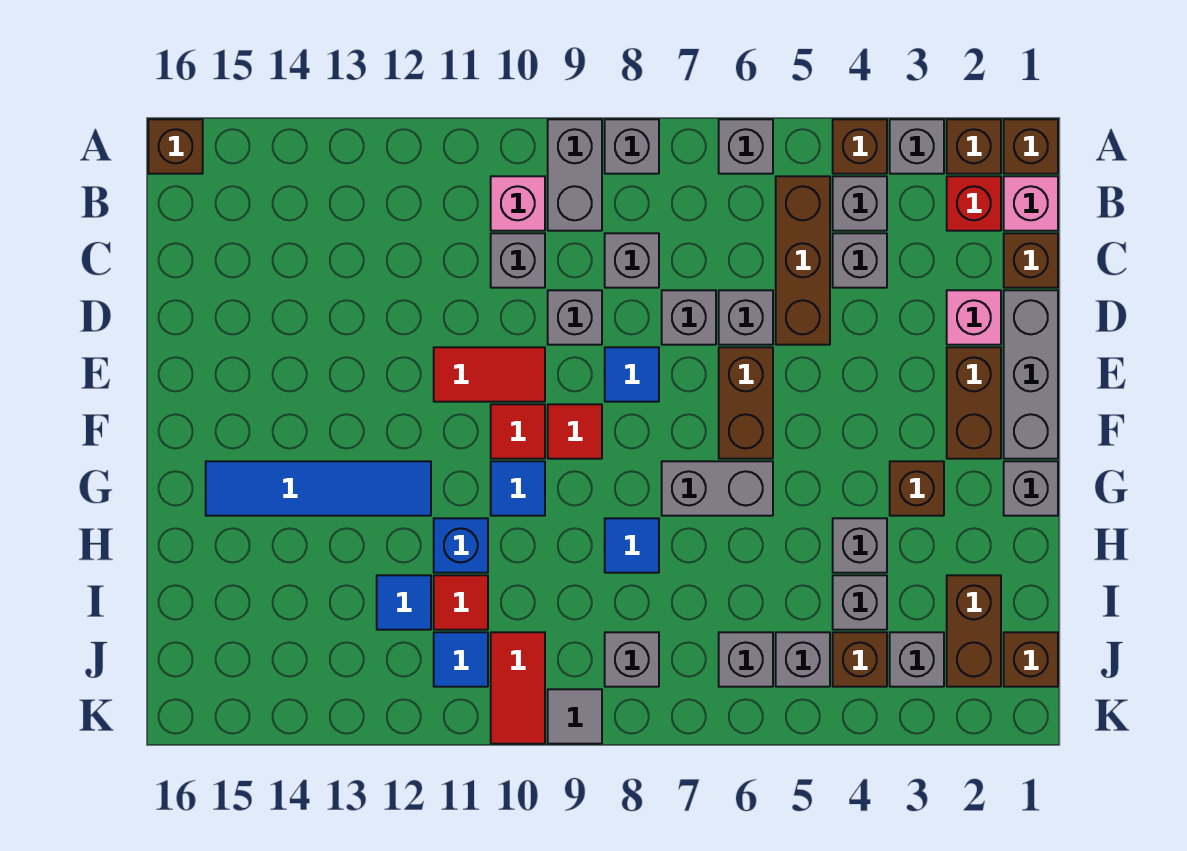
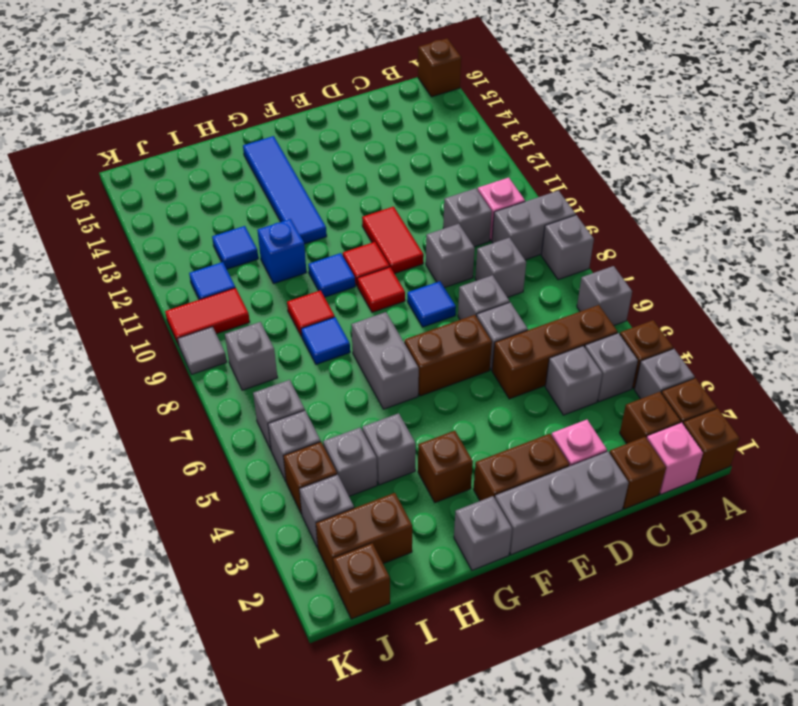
red brick B2 level 1 -> brown brick B2 level 1
red tile I11 level 1 -> red tile H9 level 1

